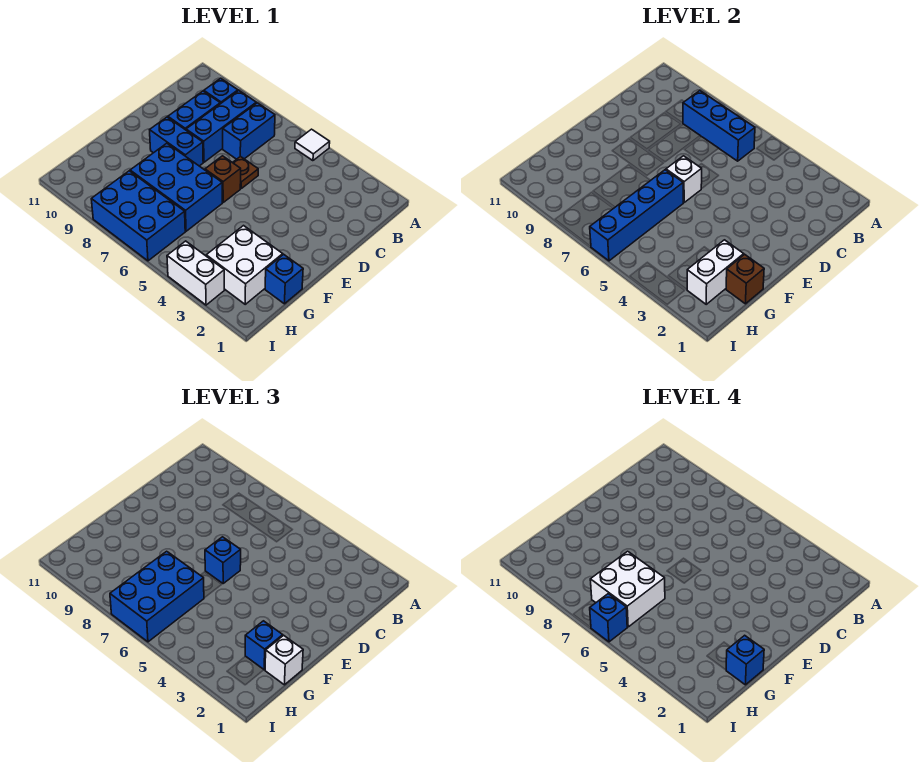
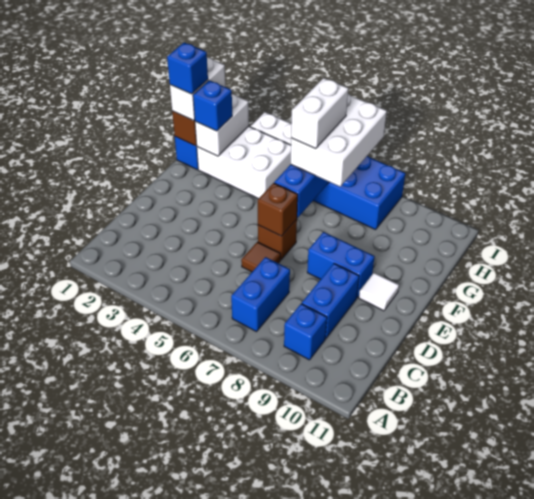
white tile A5 level 1 -> white tile E10 level 1
blue brick B6:B8 level 2 -> none
blue brick B8:D8 level 1 -> none
brown plate D6 level 1 -> brown tile D6 level 1
white brick E6 level 2 -> brown brick E6 level 2
blue brick E6 level 3 -> none
blue brick F6:G8 level 1 -> none
white brick G1 level 3 -> white brick G1:H1 level 3
white brick G2:H3 level 1 -> white brick G2:H4 level 1
blue brick G6:I7 level 3 -> white brick G6:I7 level 3
white brick G6:H7 level 4 -> white brick G6:H6 level 4
blue brick I6 level 4 -> none

